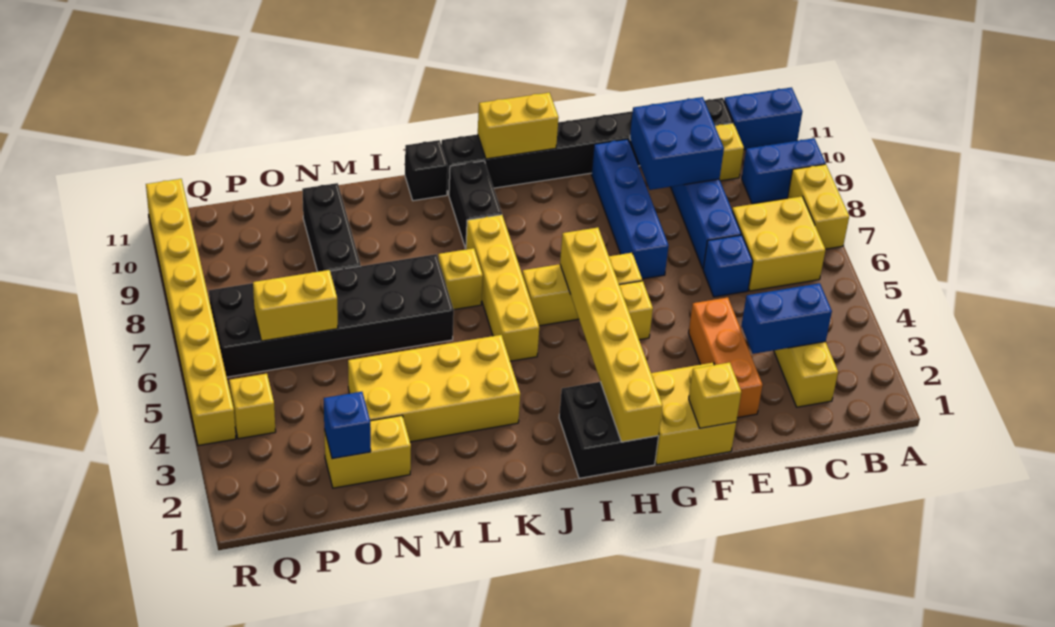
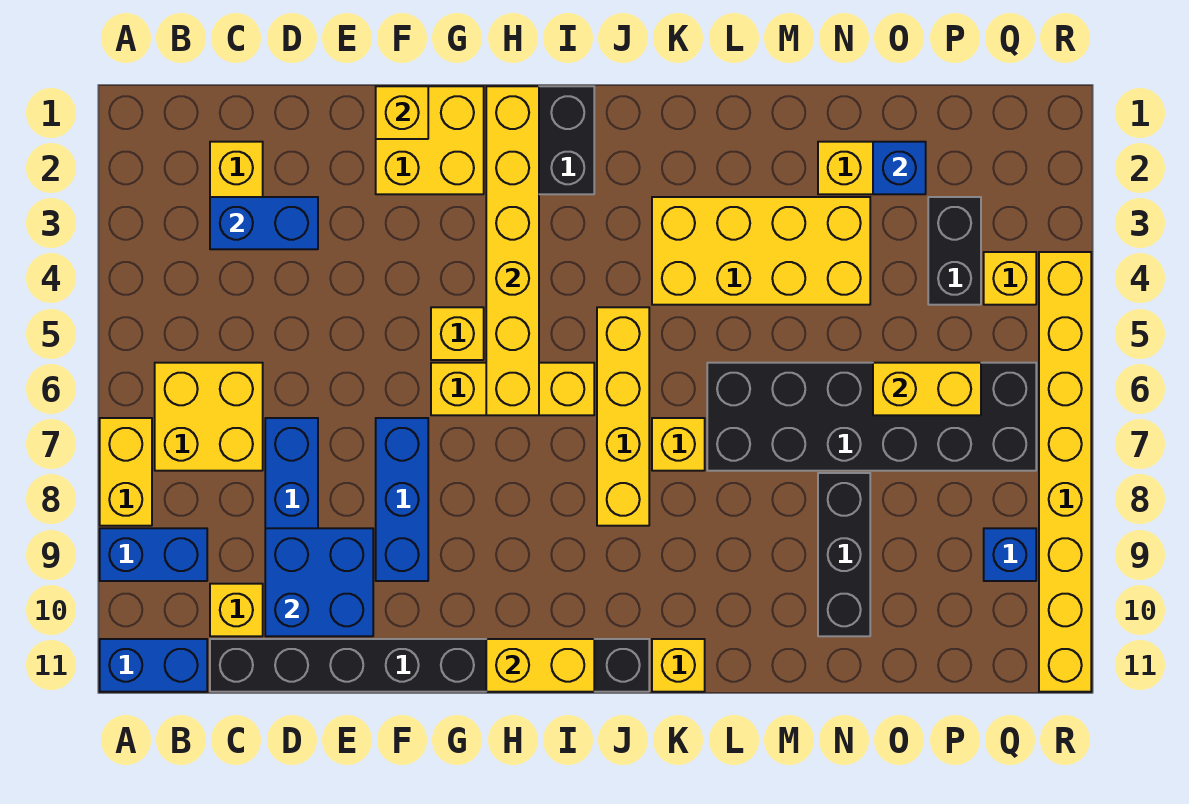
blue brick D6 level 1 -> blue brick Q9 level 1
orange brick E2:E4 level 1 -> none
blue brick F7:F10 level 1 -> blue brick F7:F9 level 1
black brick J9:J10 level 1 -> black brick P3:P4 level 1
black brick K11 level 1 -> yellow brick K11 level 1

